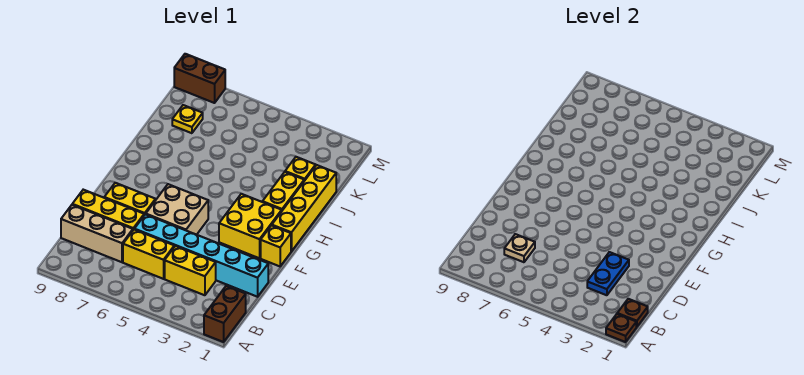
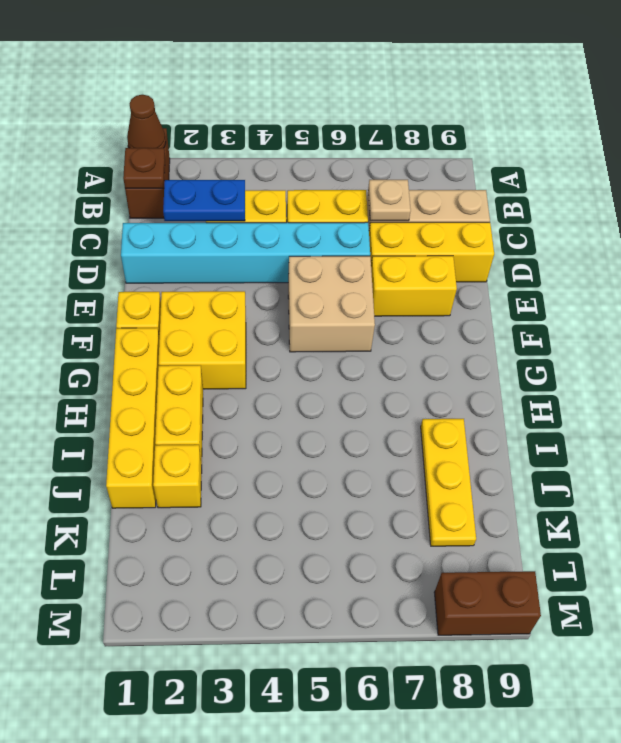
brown plate A1 level 2 -> brown cone A1 level 2
blue plate C3:D3 level 2 -> blue plate C2:C3 level 2
yellow plate K8 level 1 -> yellow plate I8:K8 level 1

